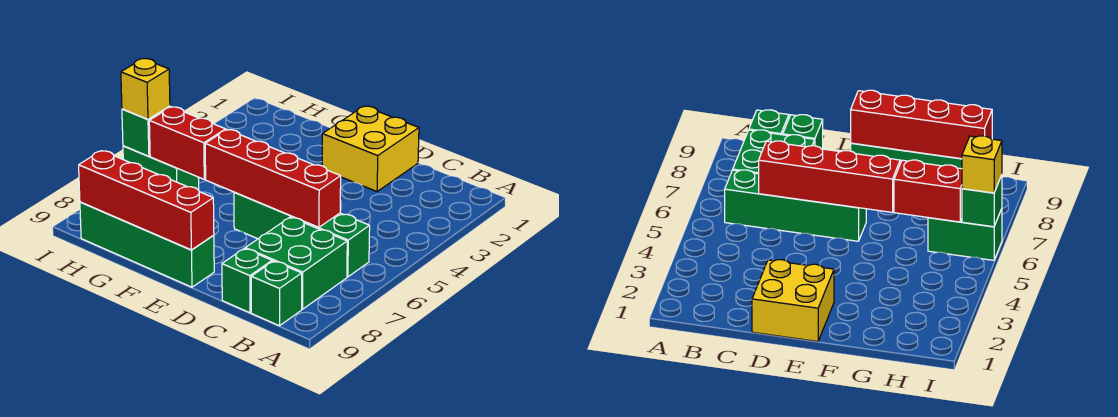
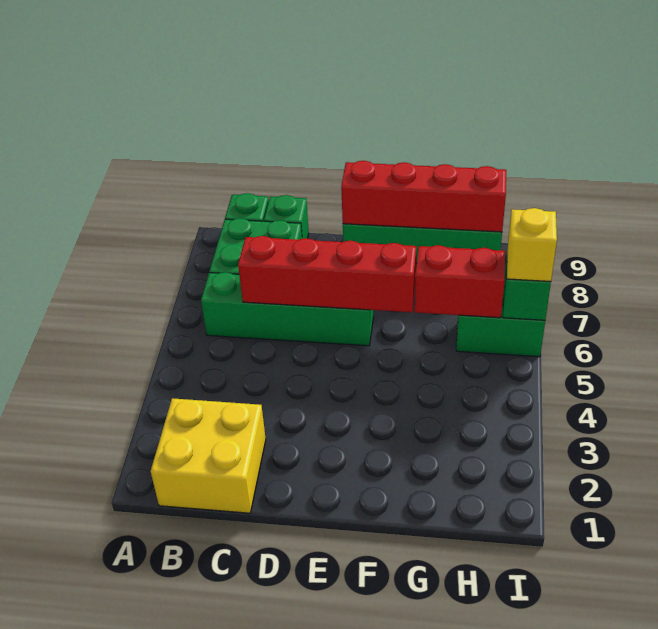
yellow brick D1:E2 level 1 -> yellow brick B1:C2 level 1

